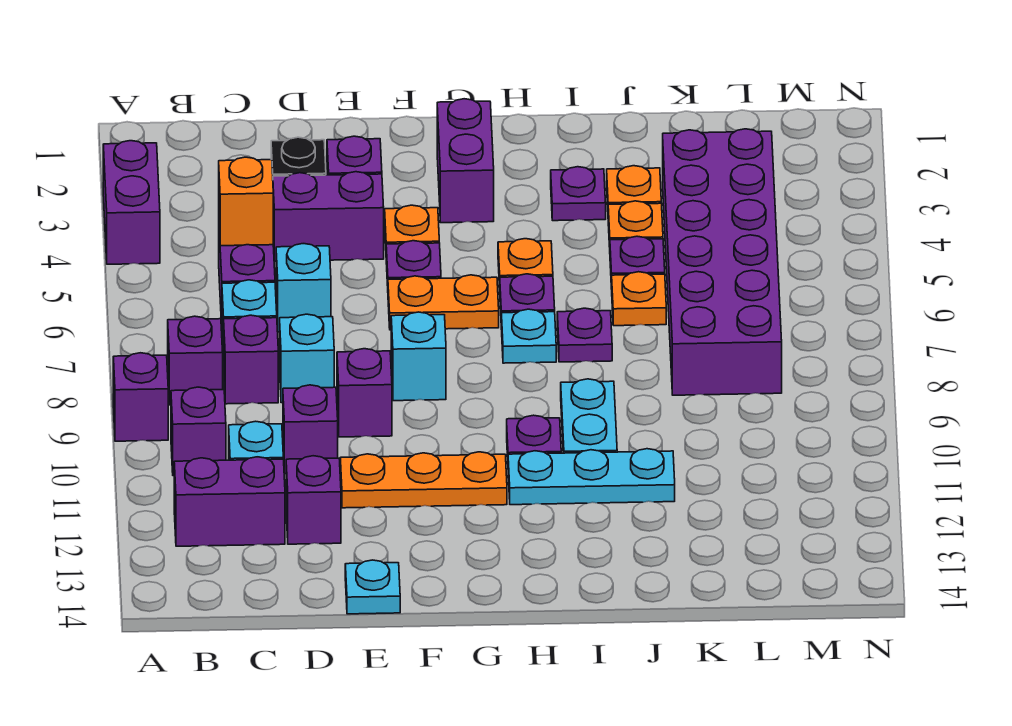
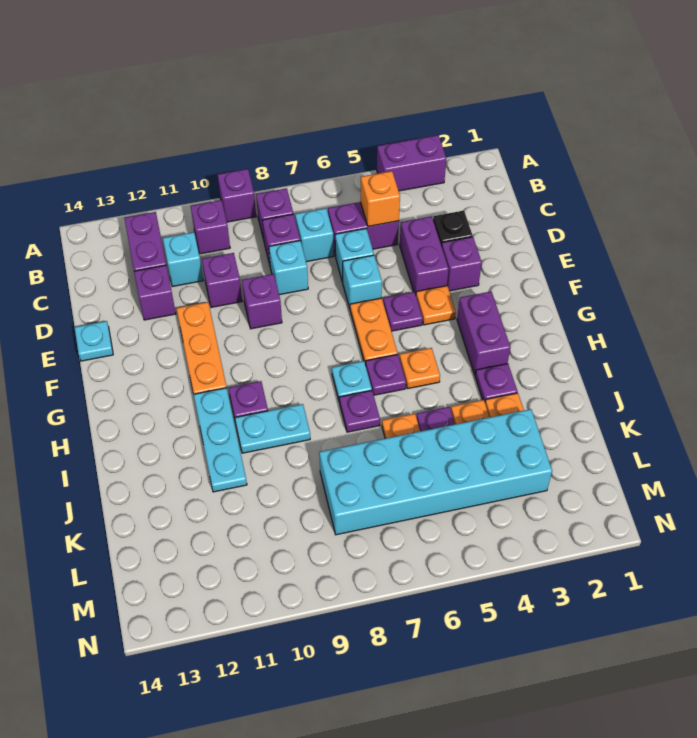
cyan brick F8 level 1 -> cyan brick E6 level 1
purple brick G2:G3 level 1 -> purple brick G3:H3 level 1
purple brick K3:L8 level 1 -> cyan brick K3:L8 level 1

